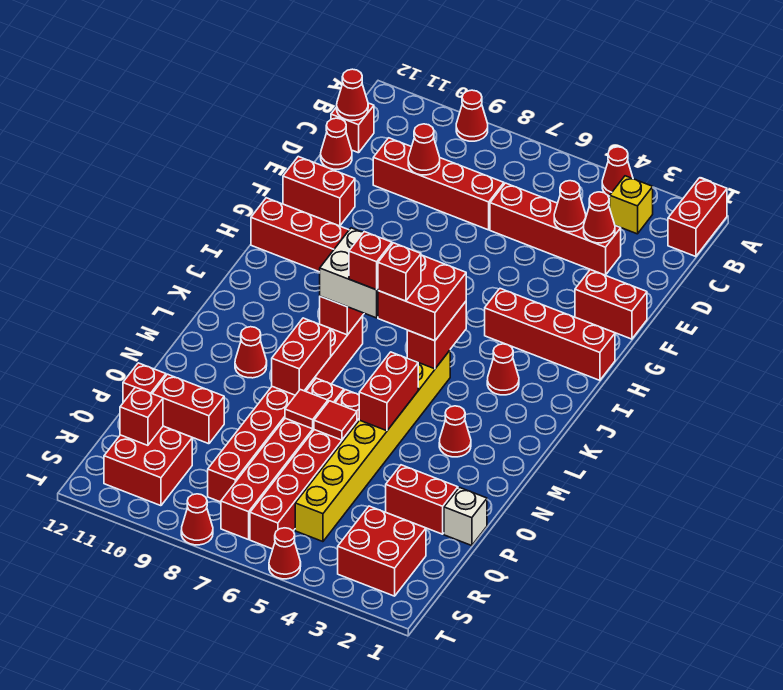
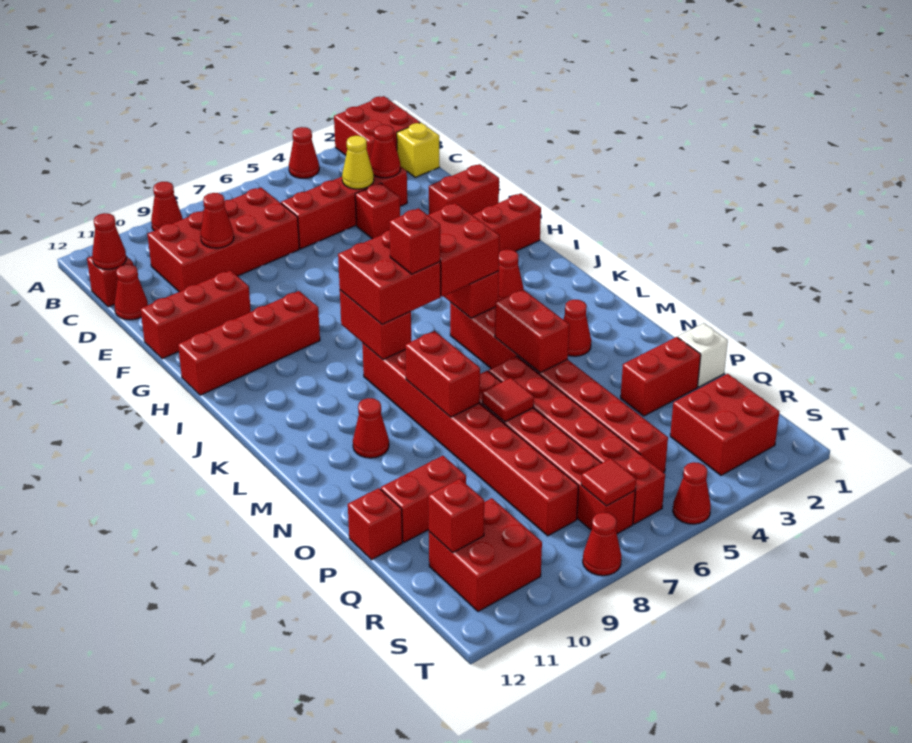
red brick A1:B1 level 1 -> red brick A1:B2 level 1
yellow brick B3 level 1 -> yellow brick C1 level 1
red cone D4 level 2 -> yellow cone D4 level 2
red brick D7:D10 level 1 -> red brick C7:D10 level 1
red brick F11:F12 level 1 -> red brick F10:F12 level 1
white brick J7:K8 level 3 -> red brick J7:K8 level 3
yellow brick K5:R5 level 1 -> red brick K5:R5 level 1
red brick K6 level 4 -> red brick E4 level 1
red tile O6 level 2 -> red tile S7 level 2

